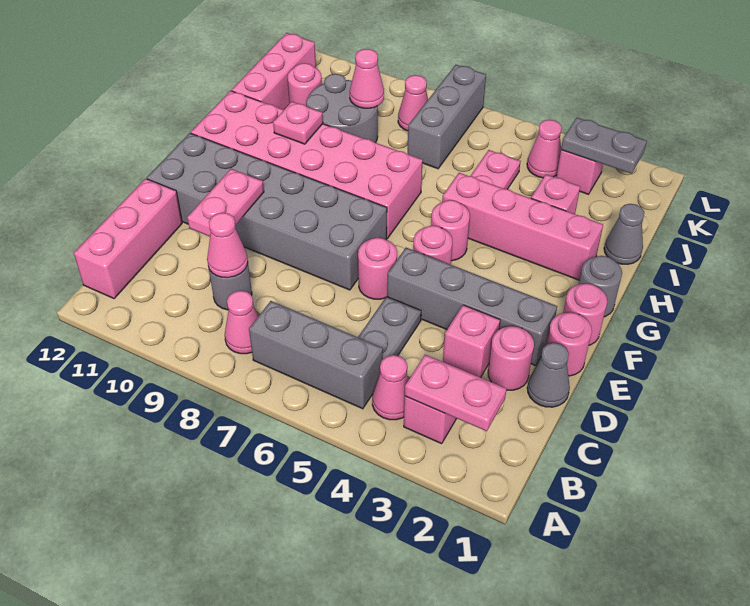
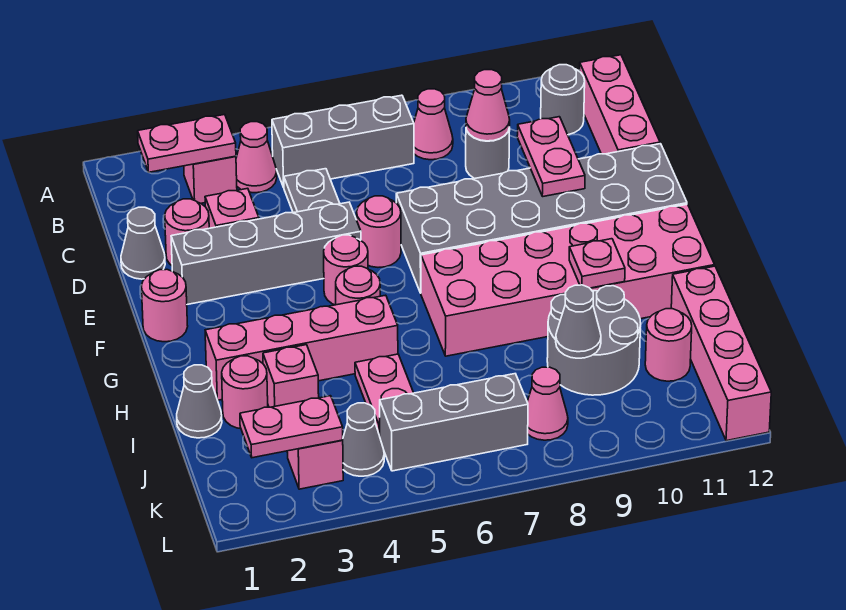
pink round brick E1 level 1 -> pink round brick I2 level 1
grey round brick G1 level 1 -> grey round brick B11 level 1
pink brick I12:K12 level 1 -> pink brick I12:L12 level 1
grey brick J7:L7 level 1 -> grey brick K5:K7 level 1
pink cone J9 level 2 -> grey cone J9 level 2
grey plate K2:K3 level 2 -> pink plate K2:K3 level 2
pink cone K4 level 1 -> grey cone K4 level 1

